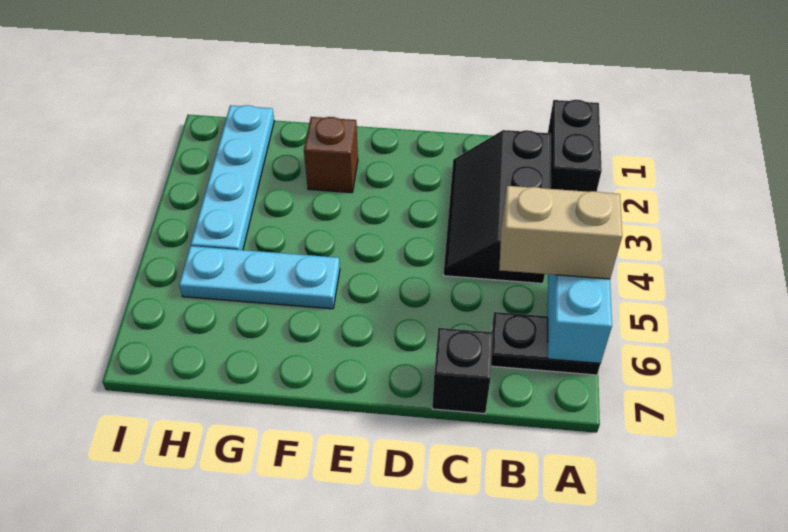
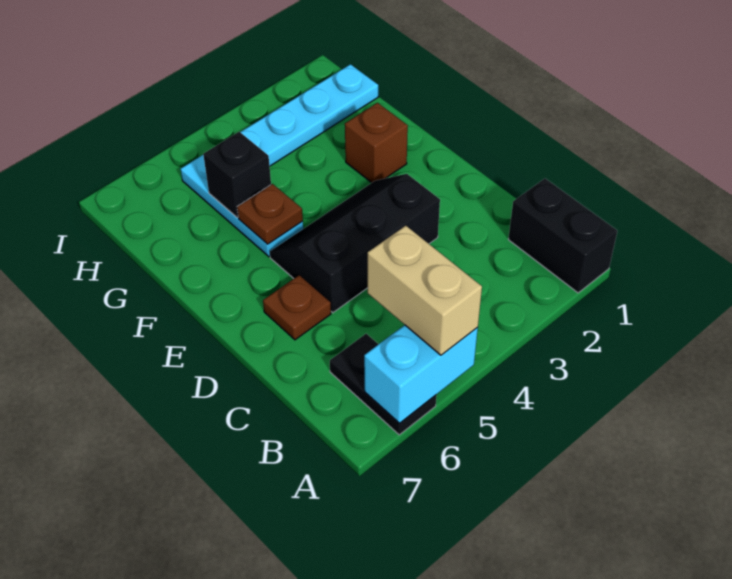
black brick A1:A2 level 1 -> black brick A1:B1 level 1
black slope B2:C4 level 1 top B -> black slope D3:E5 level 1 top D
black brick C7 level 1 -> black brick G5 level 2
none -> brown plate D6 level 1
none -> brown plate F5 level 2

